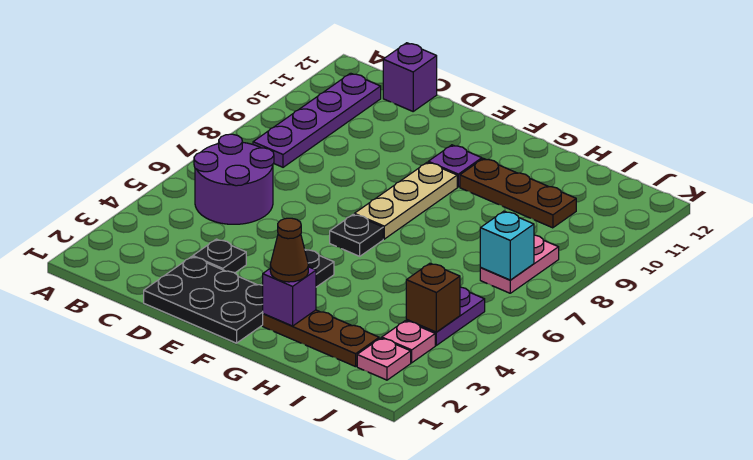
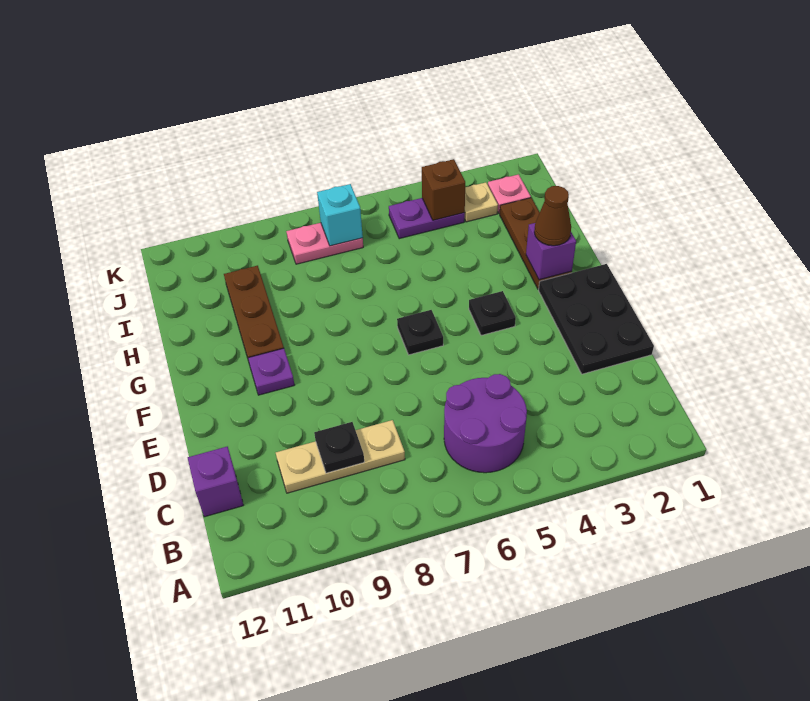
purple plate B8:B11 level 1 -> none
black plate D3 level 1 -> black plate C9 level 2
tan plate F7:F9 level 1 -> tan plate C8:C10 level 1
pink plate J3 level 1 -> tan plate J3 level 1

